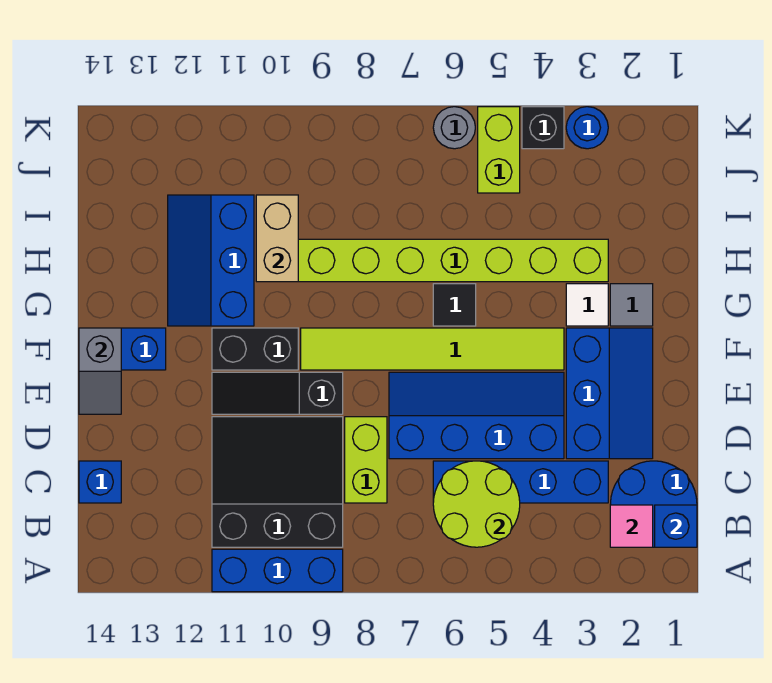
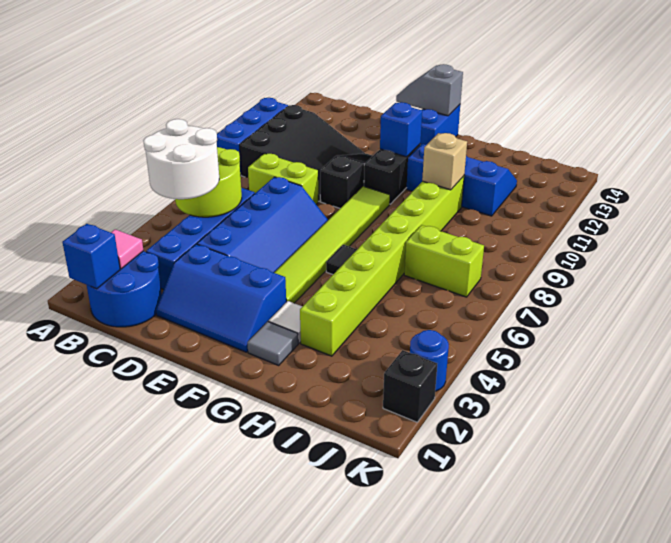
none -> white round brick B4:C5 level 3
blue brick C14 level 1 -> blue brick F11 level 2
tan brick H10:I10 level 2 -> tan brick H10 level 2
lime brick J5:K5 level 1 -> lime brick I7:J7 level 1
black brick K4 level 1 -> black brick K2 level 1
grey round brick K6 level 1 -> none

